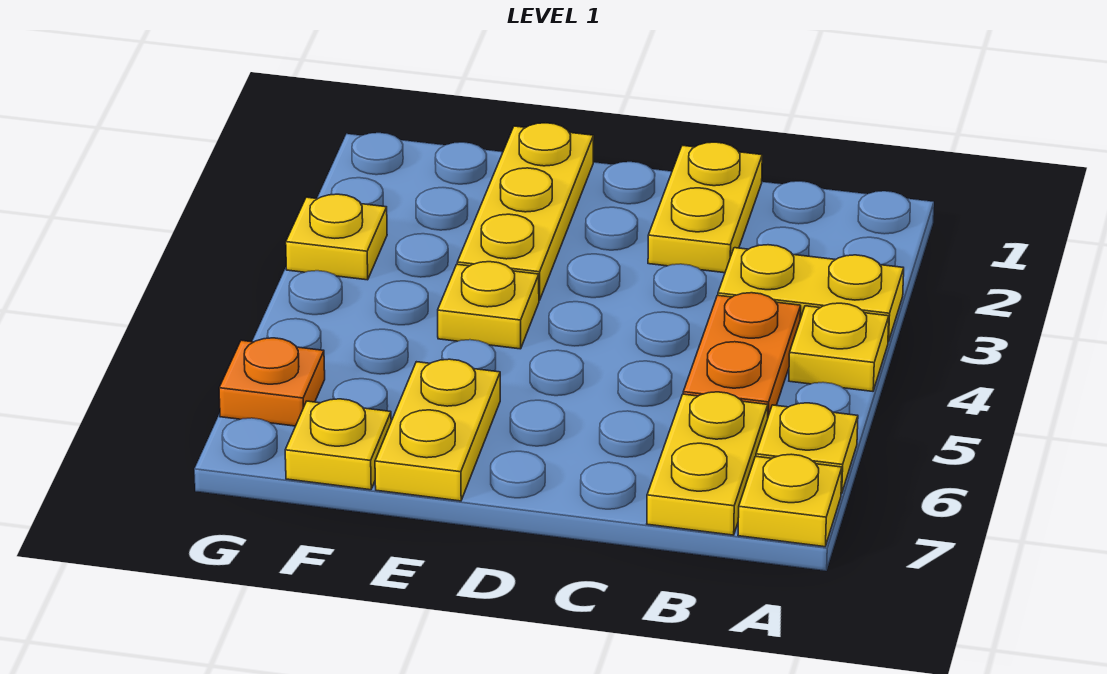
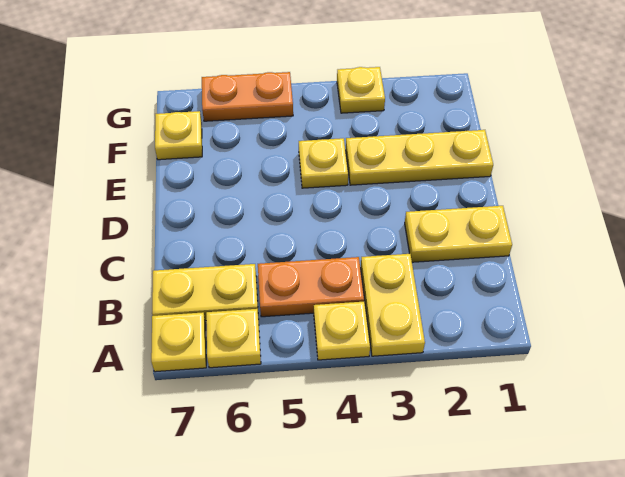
yellow plate E6:E7 level 1 -> none
orange plate G6 level 1 -> orange plate G5:G6 level 1

